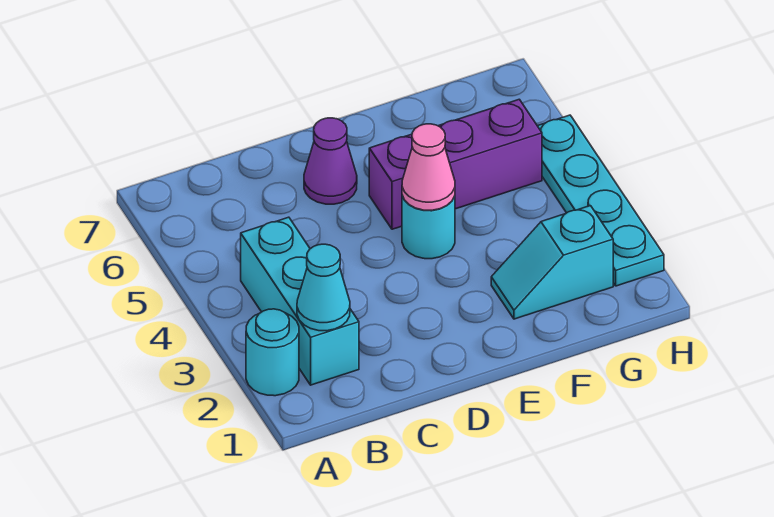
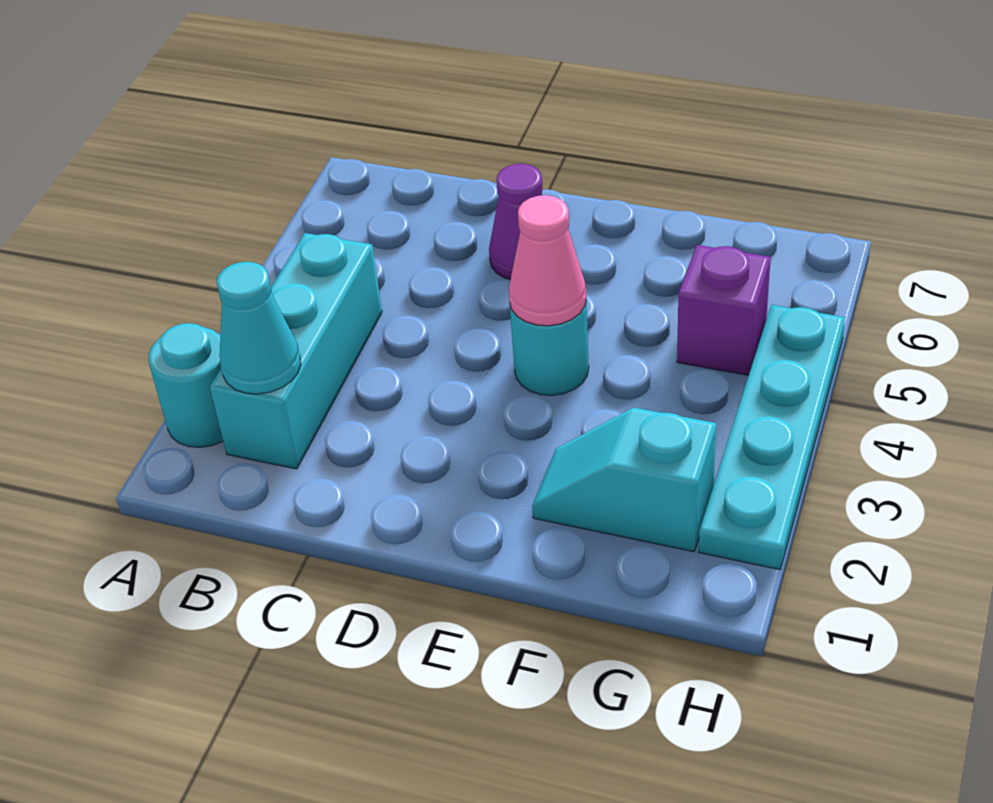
purple brick E5:G5 level 1 -> purple brick G5 level 1

